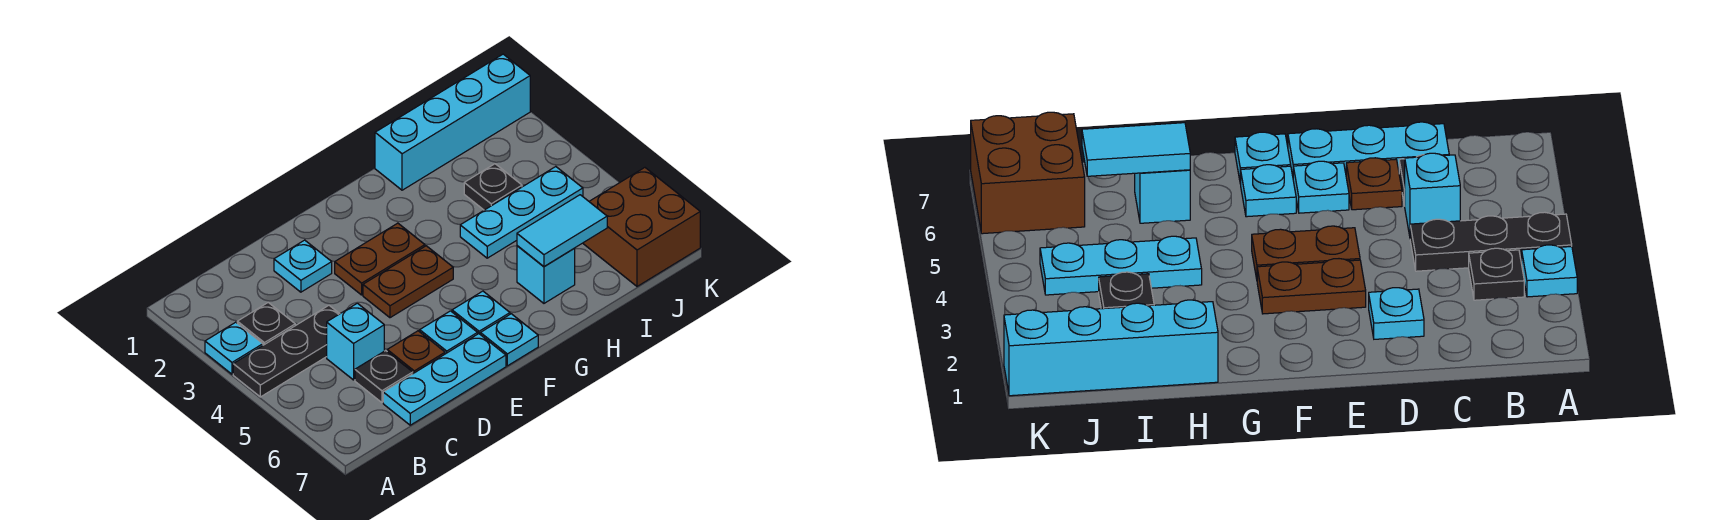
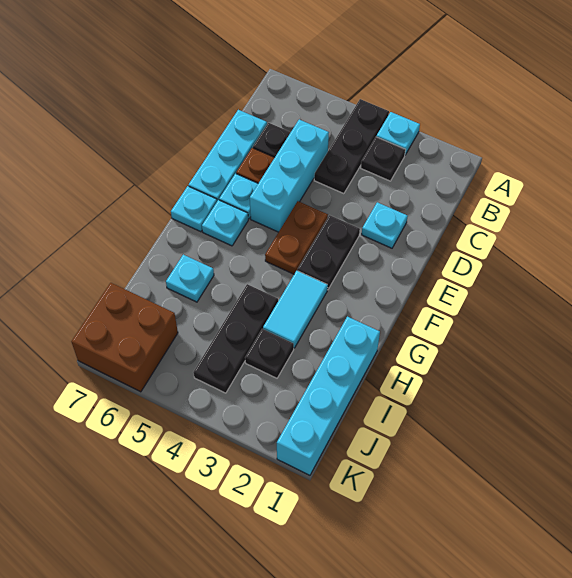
cyan brick C5 level 1 -> cyan brick C5:E5 level 1
brown plate E3:F3 level 1 -> black plate E3:F3 level 1
cyan plate H4:J4 level 1 -> black plate H4:J4 level 1
cyan brick H6 level 1 -> cyan plate H6 level 1
cyan tile H6:I6 level 2 -> cyan tile G3:H3 level 1

